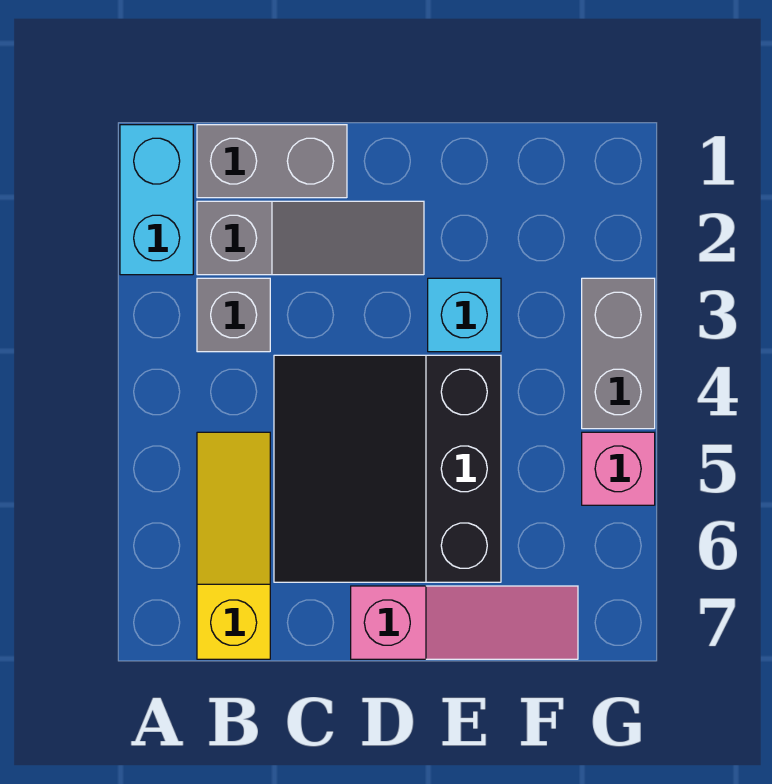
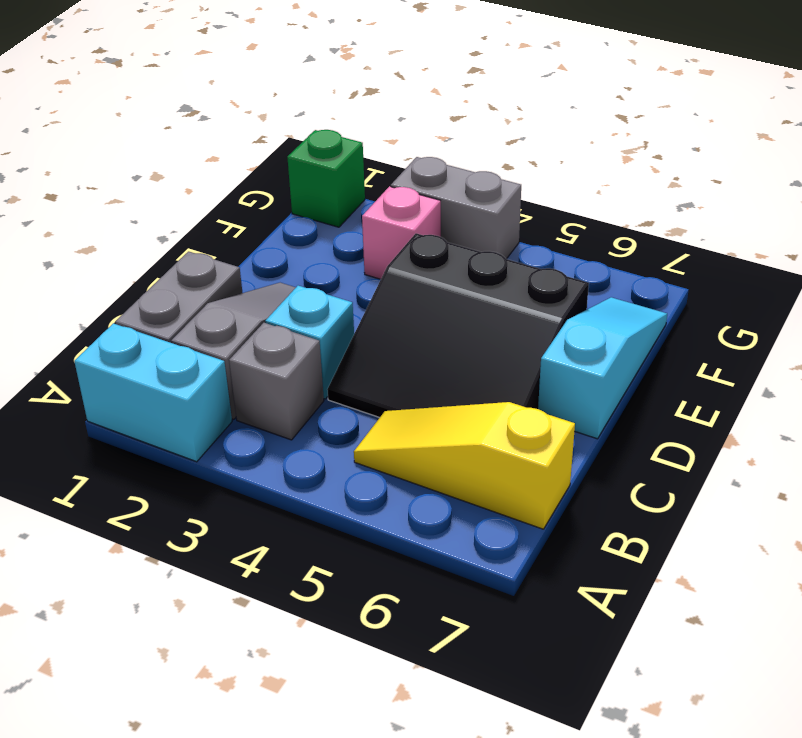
pink slope D7:F7 level 1 top D -> cyan slope D7:F7 level 1 top D
cyan brick E3 level 1 -> cyan brick C3 level 1
none -> green brick G1 level 1
pink brick G5 level 1 -> pink brick F3 level 1

